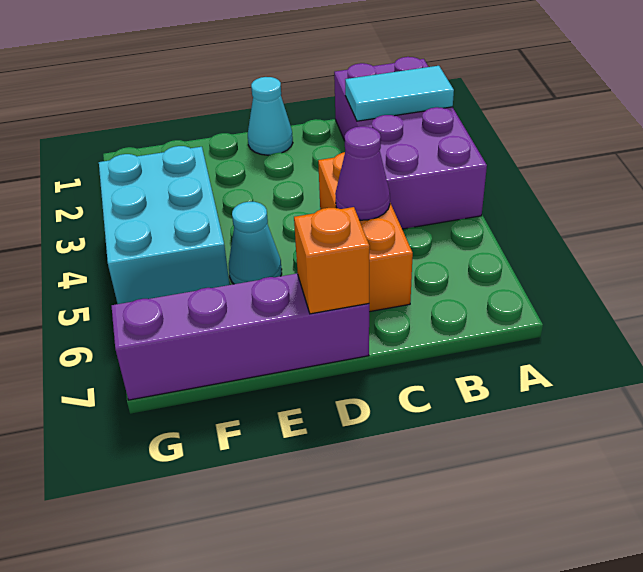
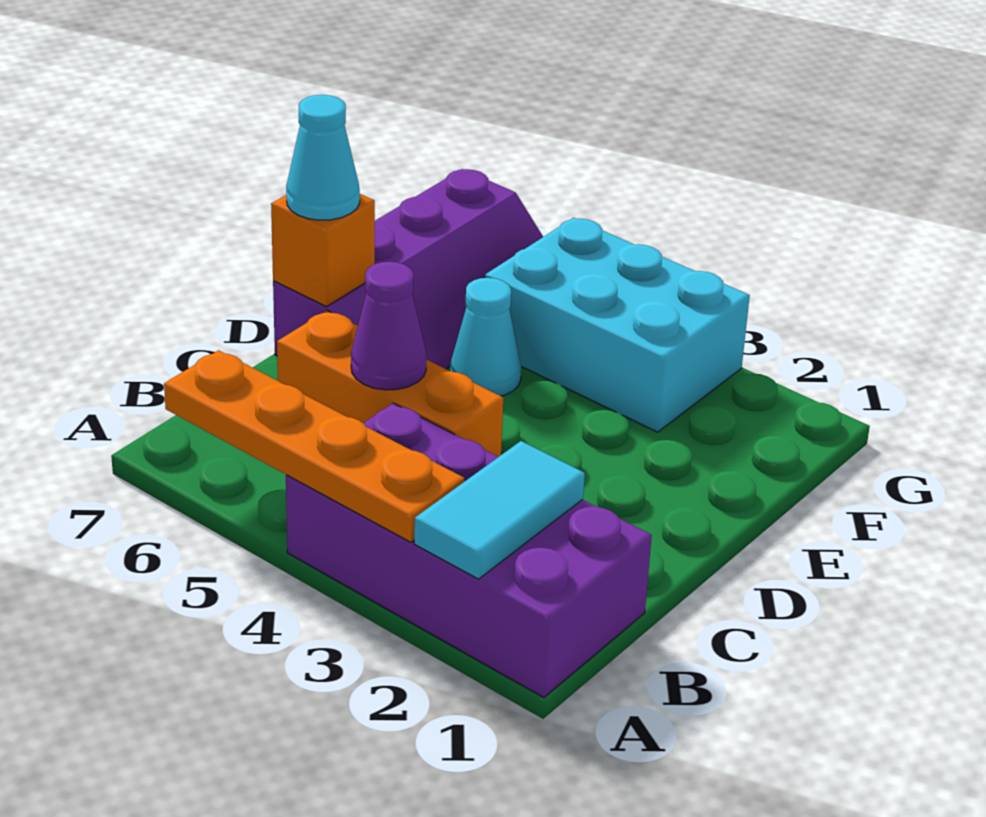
none -> orange plate A3:A6 level 2
cyan cone D1 level 1 -> cyan cone D7 level 3

